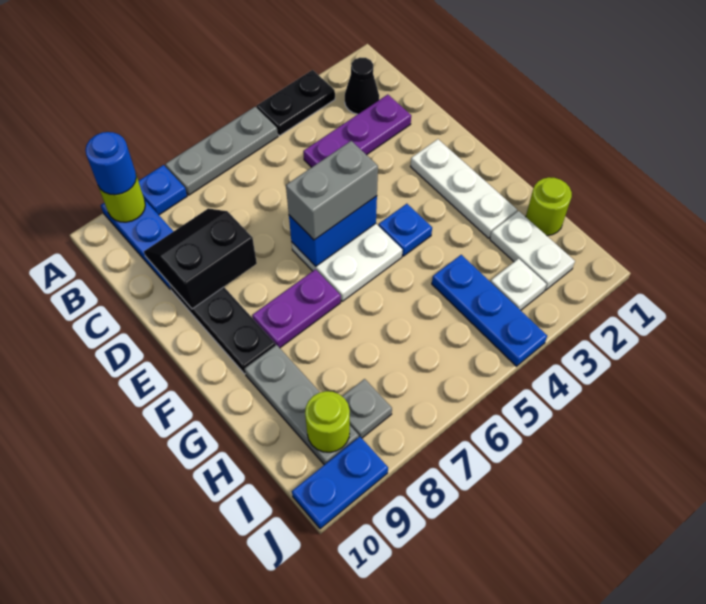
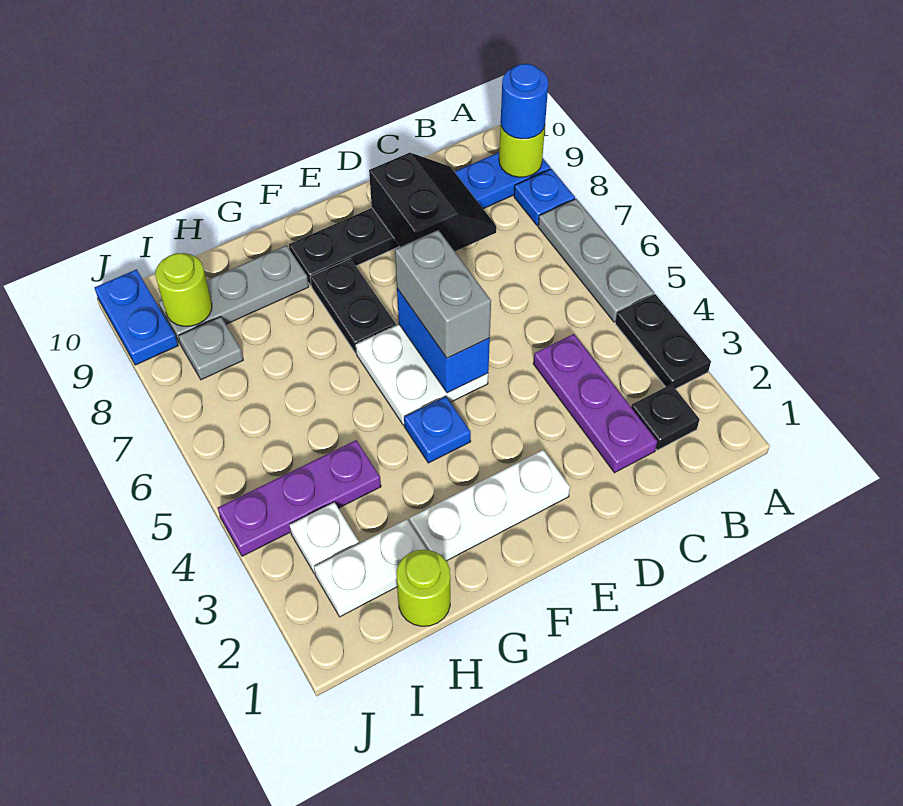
black cone B2 level 1 -> black plate B2 level 1
purple plate F7:F8 level 1 -> black plate F7:F8 level 1
blue plate H4:J4 level 1 -> purple plate H4:J4 level 1

